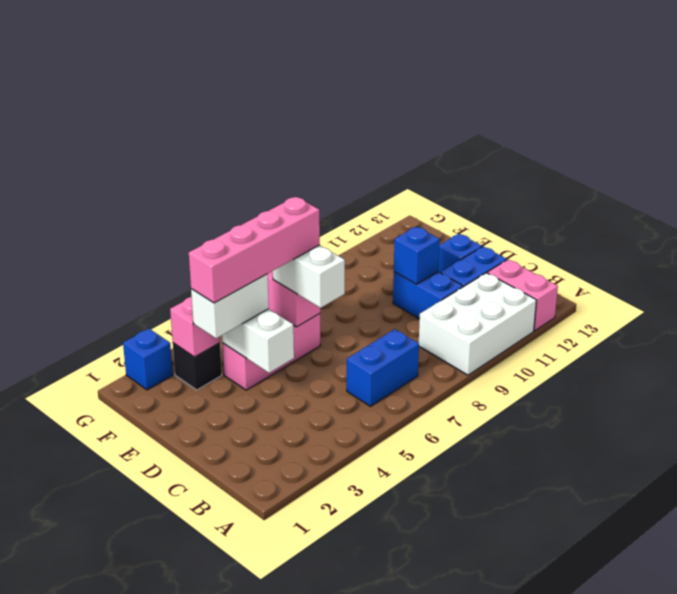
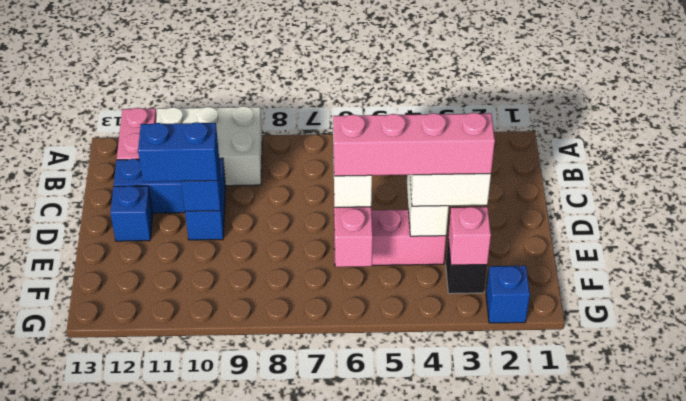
blue brick B6:B7 level 1 -> blue brick D10:D11 level 3

